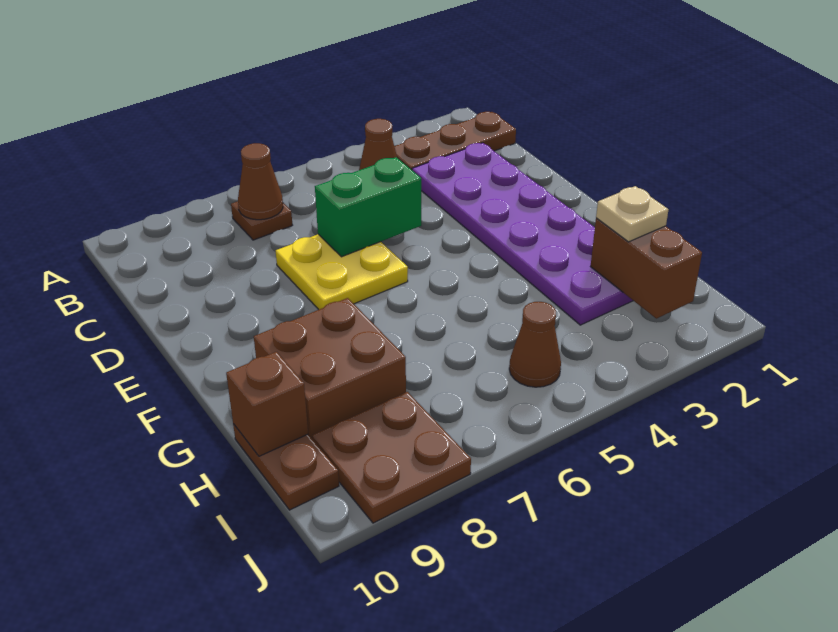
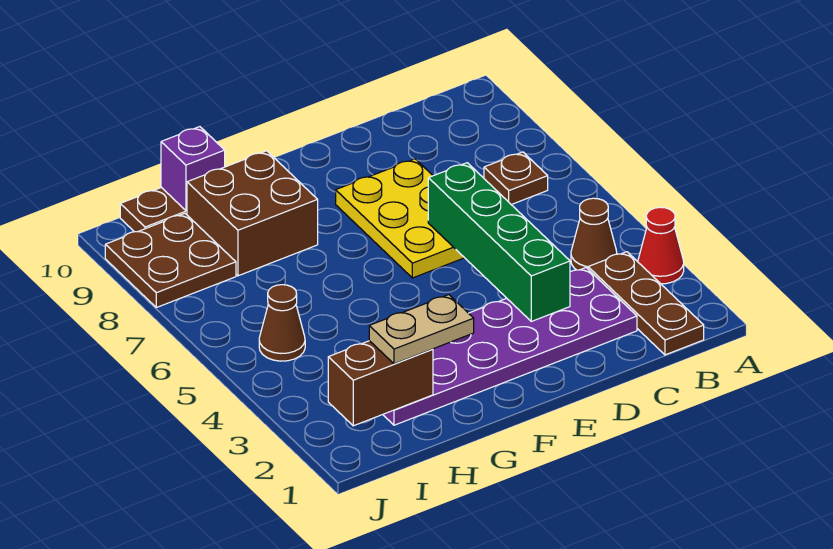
none -> red cone A3 level 1
brown cone B7 level 2 -> none
green brick D5:D6 level 2 -> green brick D3:D6 level 2
yellow plate D6:E7 level 1 -> yellow plate D6:E8 level 1
tan plate H2 level 3 -> tan plate G2:H2 level 3
brown brick H10 level 2 -> purple brick H10 level 2

